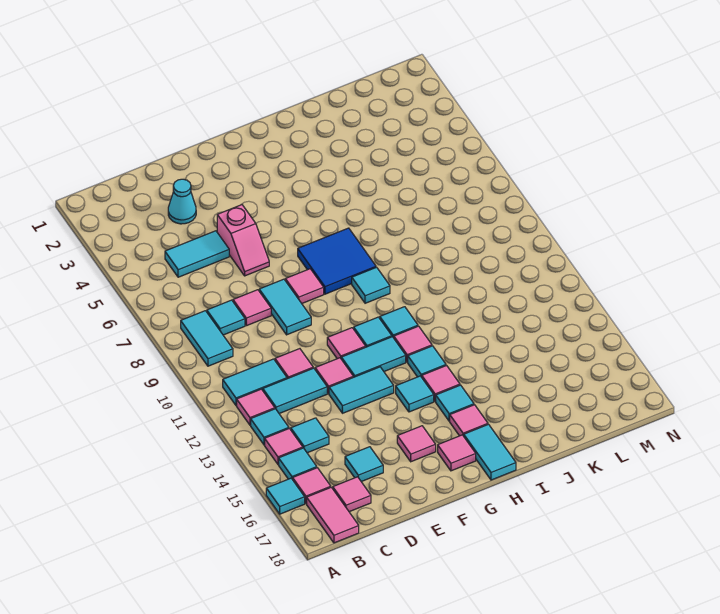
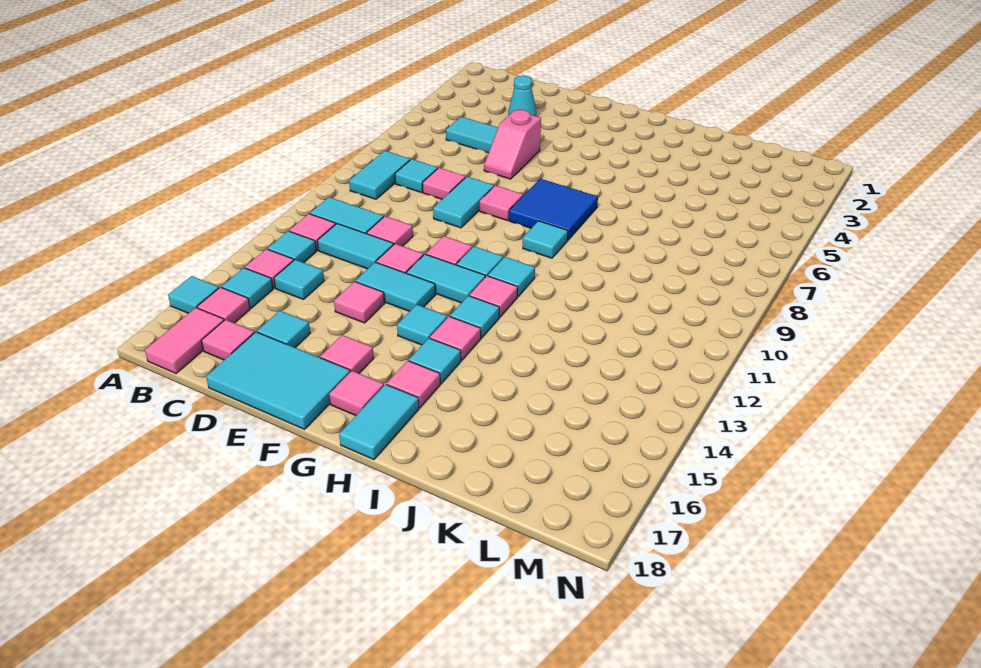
none -> cyan tile D17:F18 level 1
none -> pink tile E14 level 1

